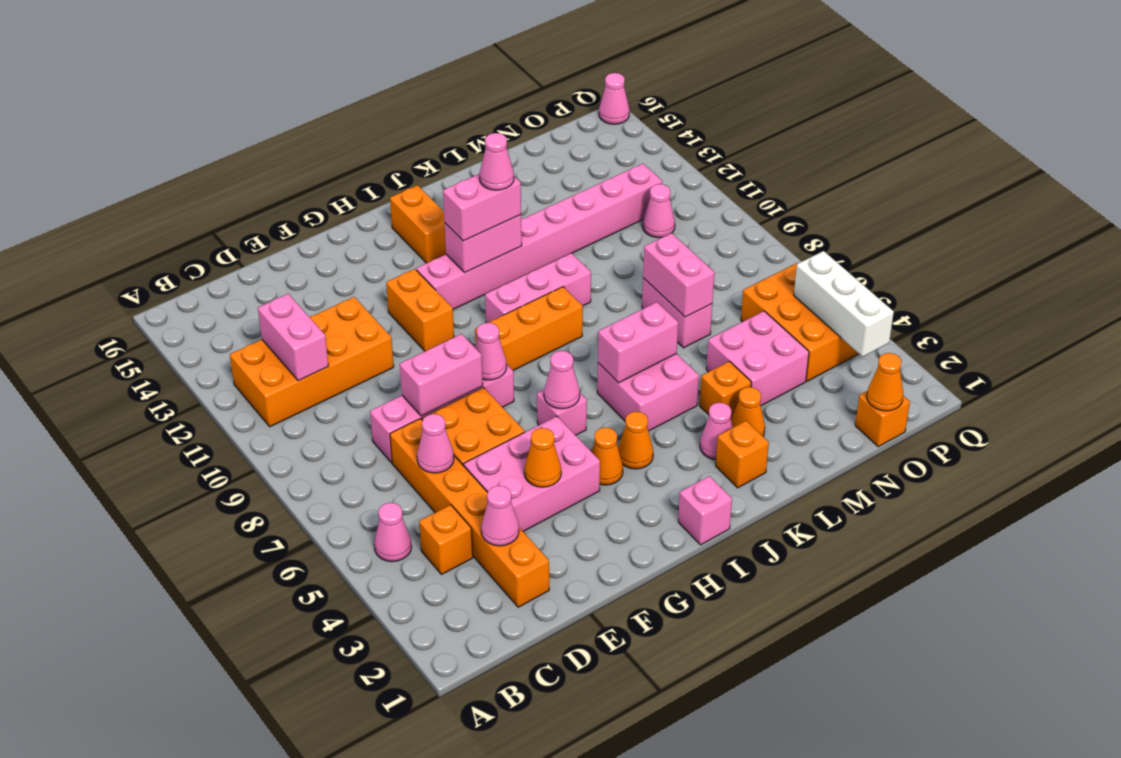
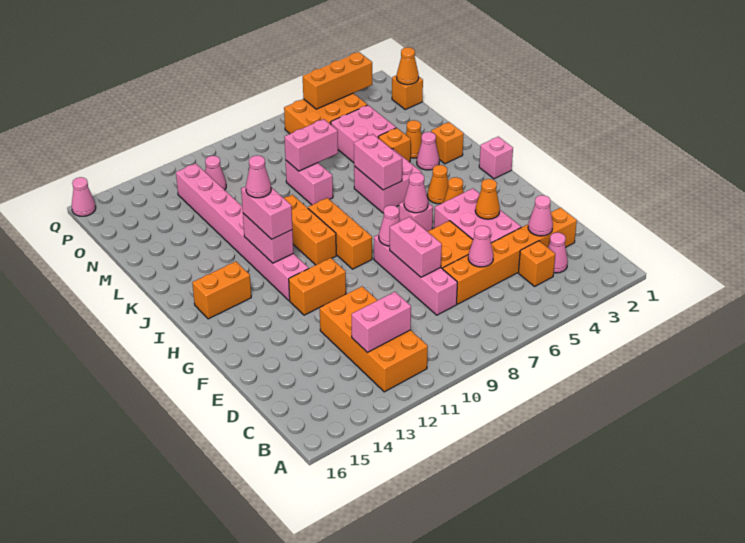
pink cone B5 level 1 -> pink cone C3 level 1
pink brick I10:K10 level 1 -> orange brick I10:K10 level 1
pink brick M7:M8 level 1 -> pink brick L8:M8 level 1
white brick P3:P5 level 2 -> orange brick P3:P5 level 2

